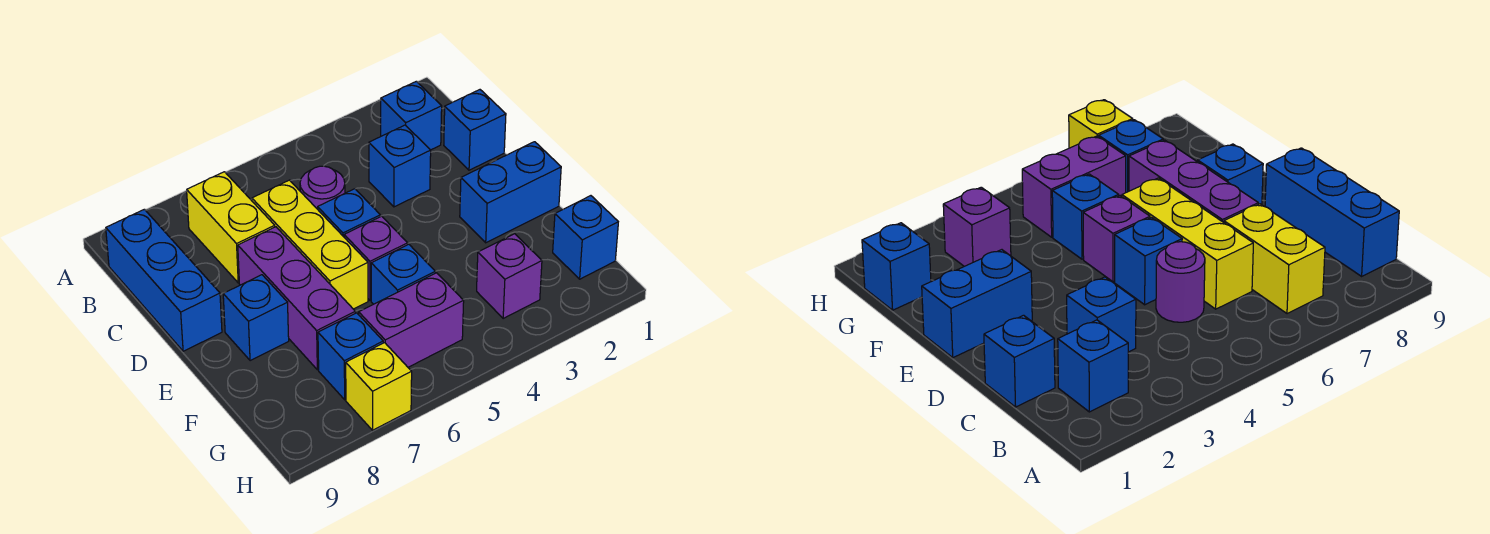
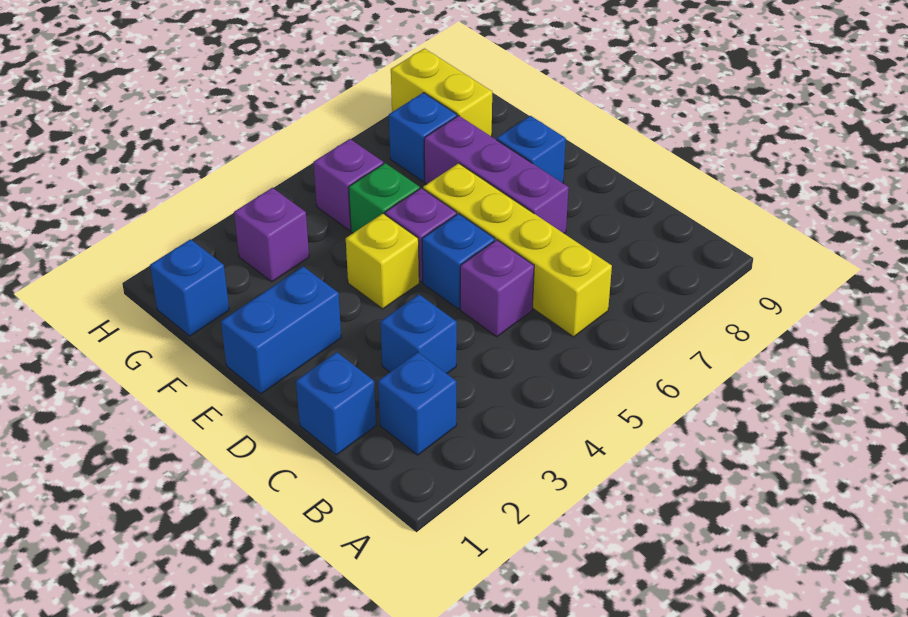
yellow brick B7:C7 level 1 -> yellow brick G8:H8 level 1
blue brick B9:D9 level 1 -> none
purple round brick C5 level 1 -> purple brick C5 level 1
yellow brick C6:E6 level 1 -> yellow brick B6:E6 level 1
blue brick F5 level 1 -> green brick F5 level 1
purple brick G5:G6 level 1 -> purple brick G5 level 1
yellow brick H7 level 1 -> yellow brick E4 level 1

